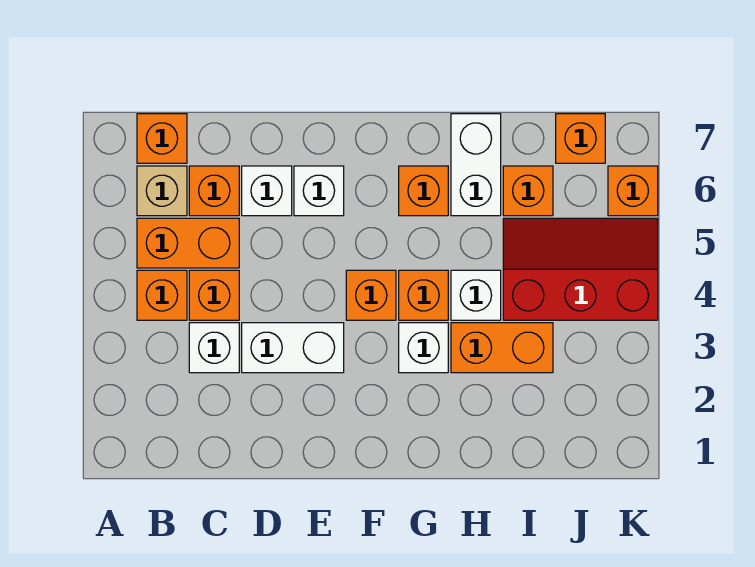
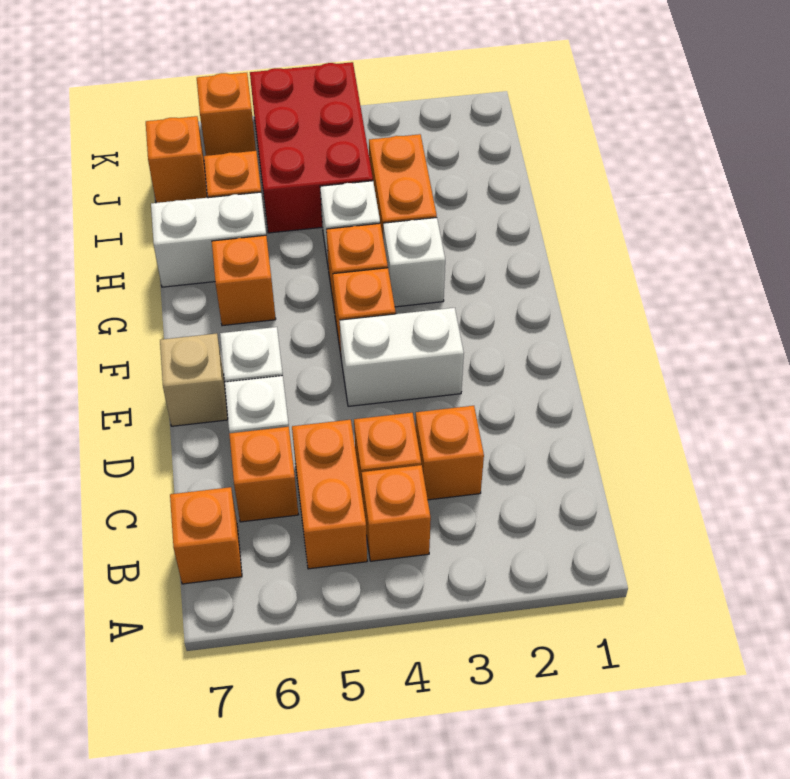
tan brick B6 level 1 -> tan brick E7 level 1
white brick C3 level 1 -> orange brick C3 level 1
white brick D3:E3 level 1 -> white brick E3:E4 level 1
red slope I4:K5 level 1 top 4 -> red brick I4:K5 level 1

